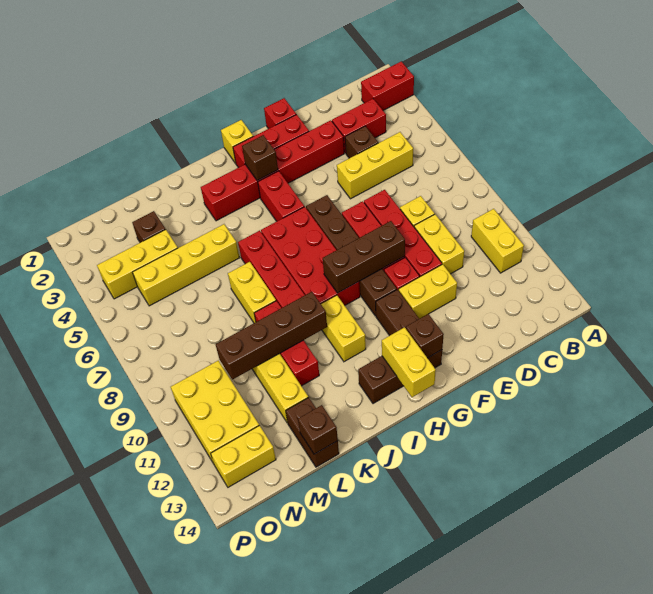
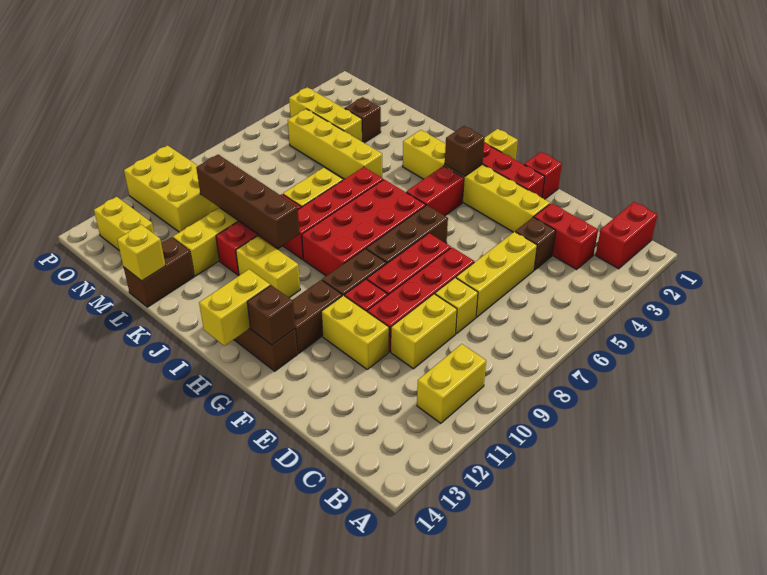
red brick A2:B2 level 1 -> red brick B1:B2 level 1
yellow brick C5:E5 level 1 -> yellow brick D5:D7 level 1
red brick E3:J3 level 1 -> yellow brick E3:J3 level 1
brown brick F9:H9 level 2 -> none
yellow brick I10:I11 level 1 -> yellow brick I11:J11 level 1
brown brick L14 level 2 -> yellow brick L14 level 2
yellow brick N10:O12 level 1 -> yellow brick N10:P11 level 1

